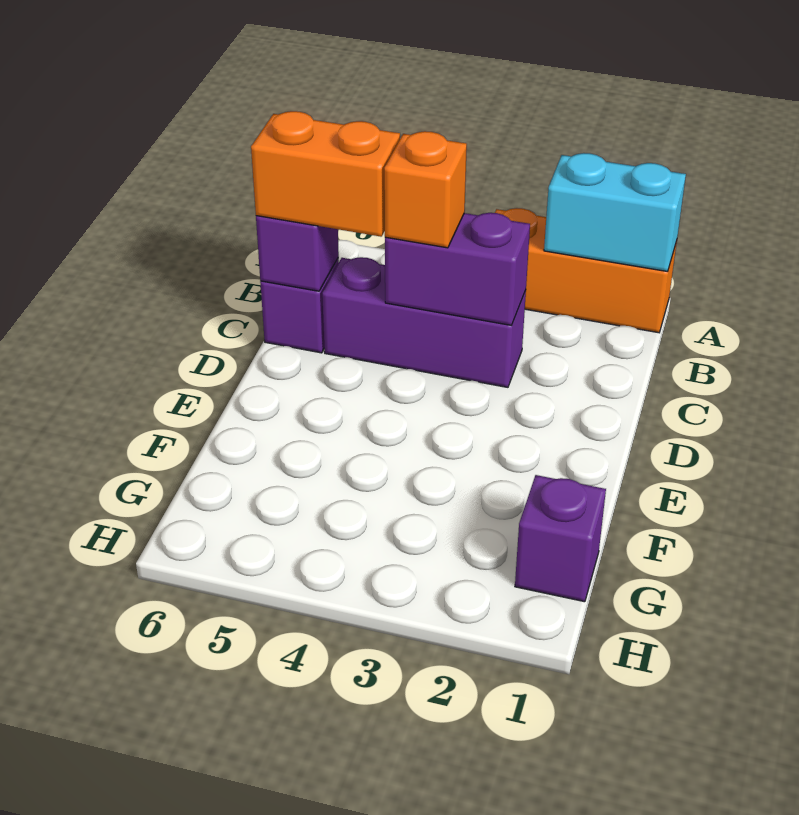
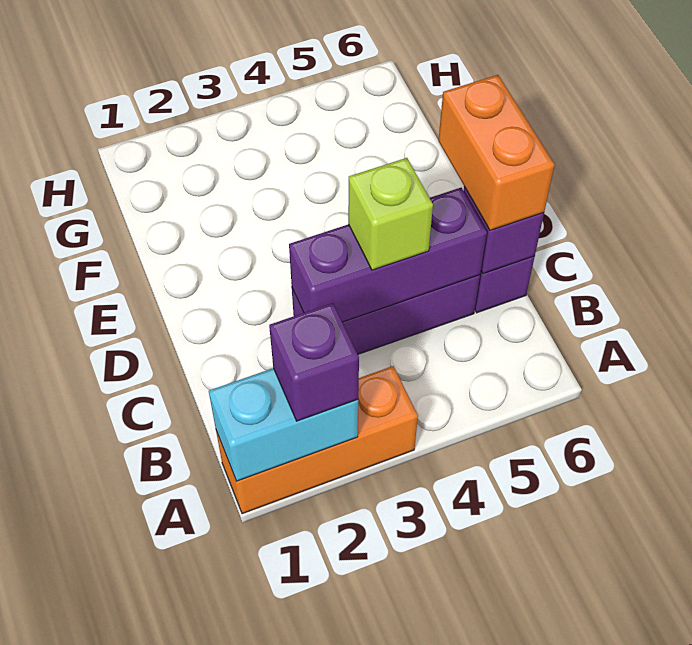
purple brick C3:C4 level 2 -> purple brick C3:C5 level 2
orange brick C4 level 3 -> lime brick C4 level 3
orange brick C5:C6 level 3 -> orange brick C6:D6 level 3
purple brick G1 level 1 -> purple brick A2 level 3

